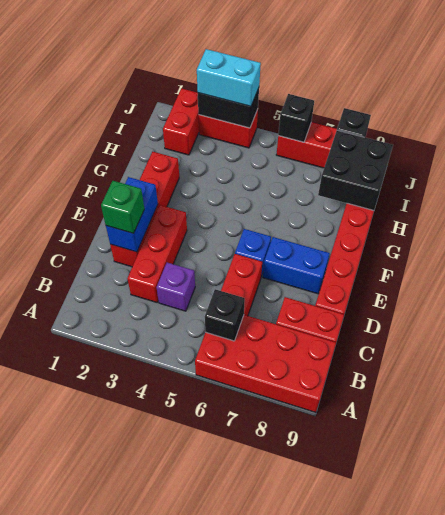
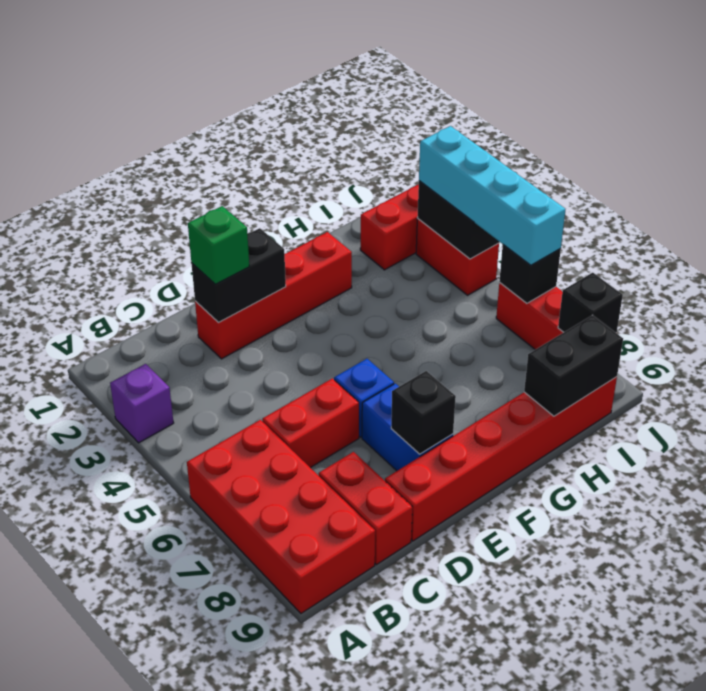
black brick B6 level 2 -> black brick E8 level 2
red brick C3:E3 level 1 -> none
purple brick C4 level 1 -> purple brick A3 level 1
blue brick D2:E2 level 2 -> black brick D2:E2 level 2
black brick H8:I9 level 2 -> black brick H9:I9 level 2
cyan brick J3:J4 level 3 -> cyan brick J3:J6 level 3

